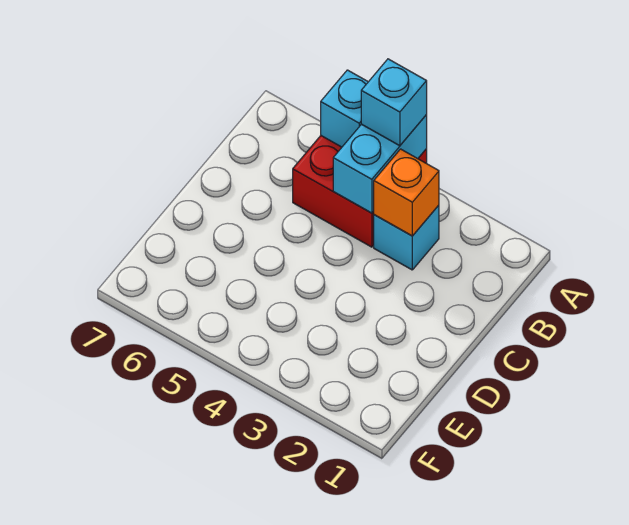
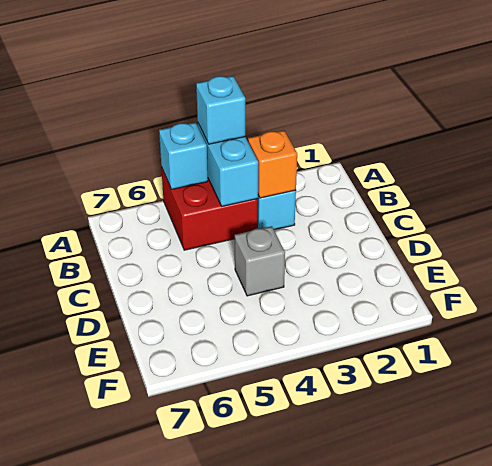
none -> grey brick D4 level 1

